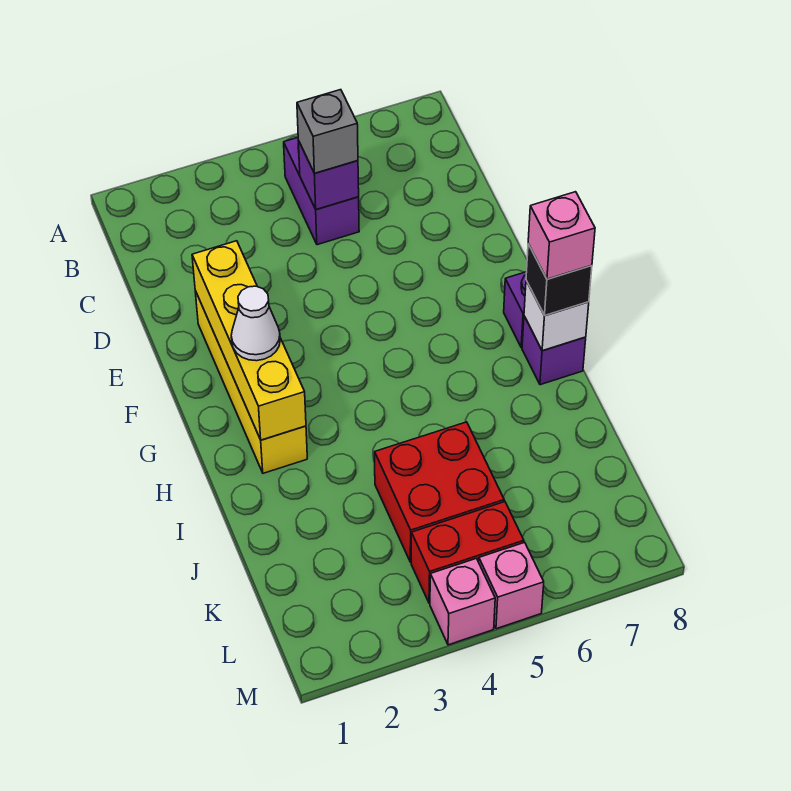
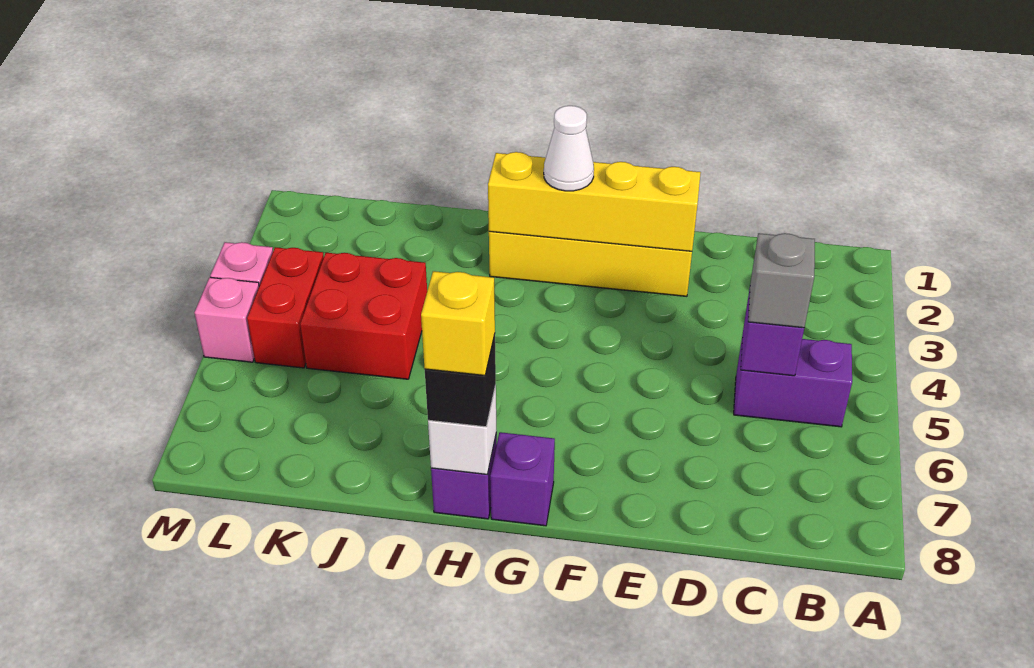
pink brick H8 level 4 -> yellow brick H8 level 4

